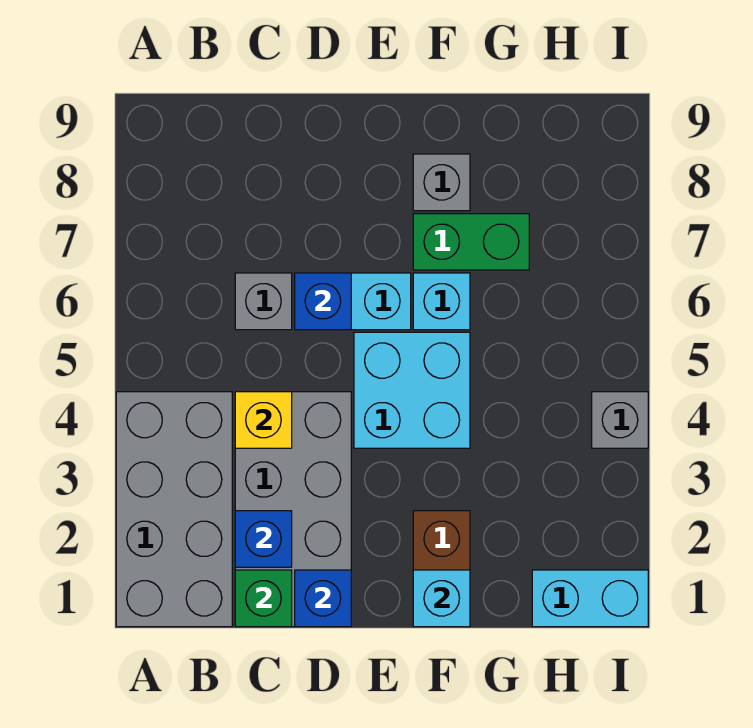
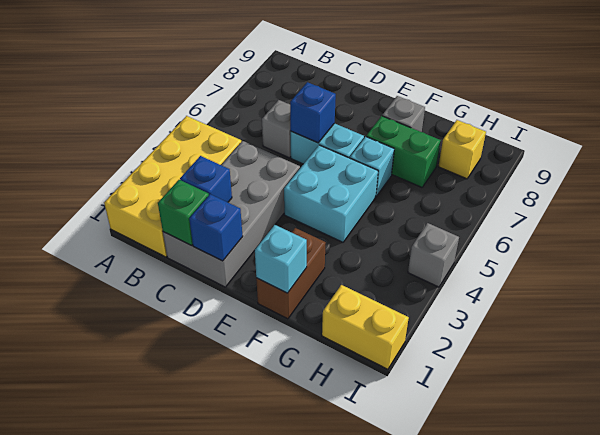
grey brick A1:B4 level 1 -> yellow brick A1:B4 level 1
yellow brick C4 level 2 -> yellow brick H8 level 1
cyan brick H1:I1 level 1 -> yellow brick H1:I1 level 1

